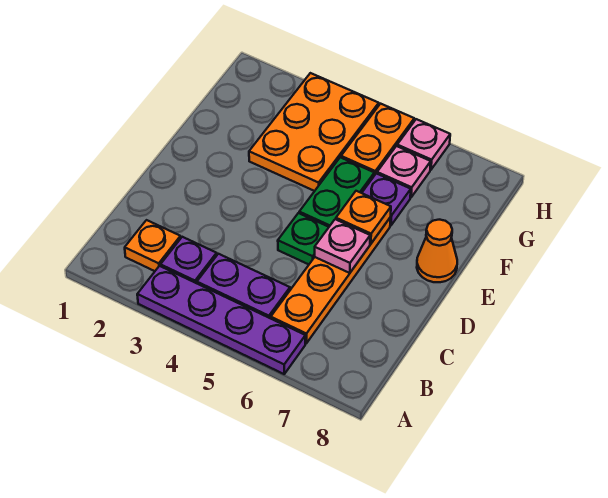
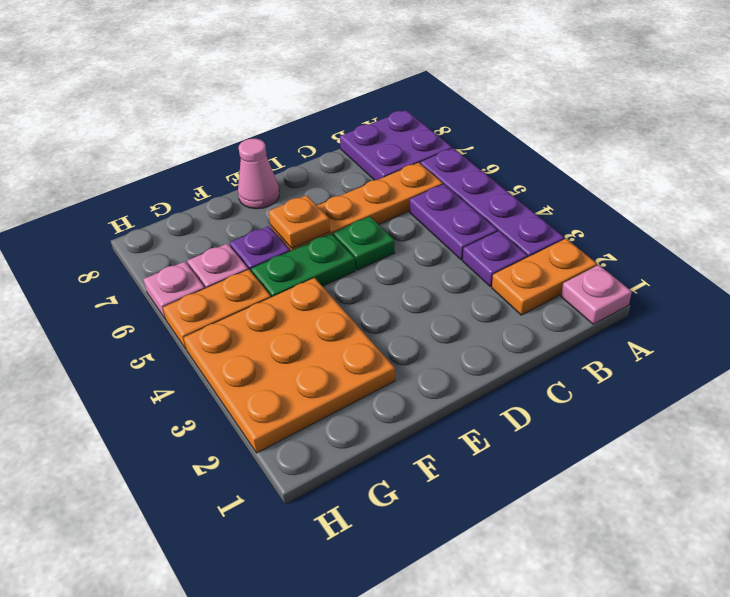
none -> purple plate A7:B8 level 1
orange plate B2 level 1 -> orange plate A2:B2 level 1
pink plate D6 level 2 -> pink plate A1 level 1
orange cone E8 level 1 -> pink cone E8 level 1
orange plate F3:H4 level 1 -> orange plate F2:H4 level 1

